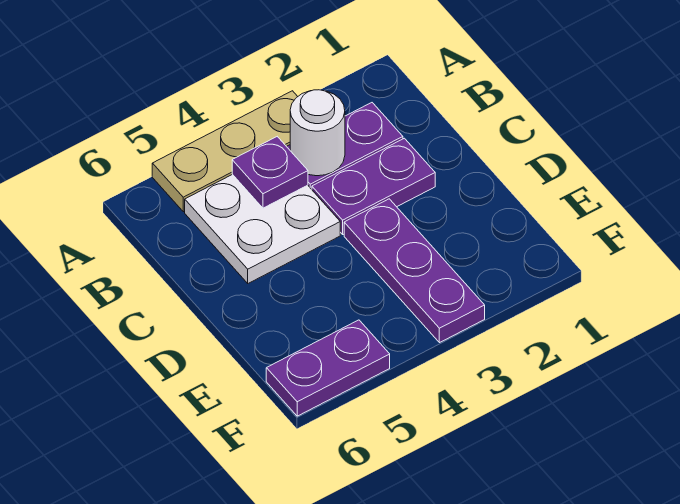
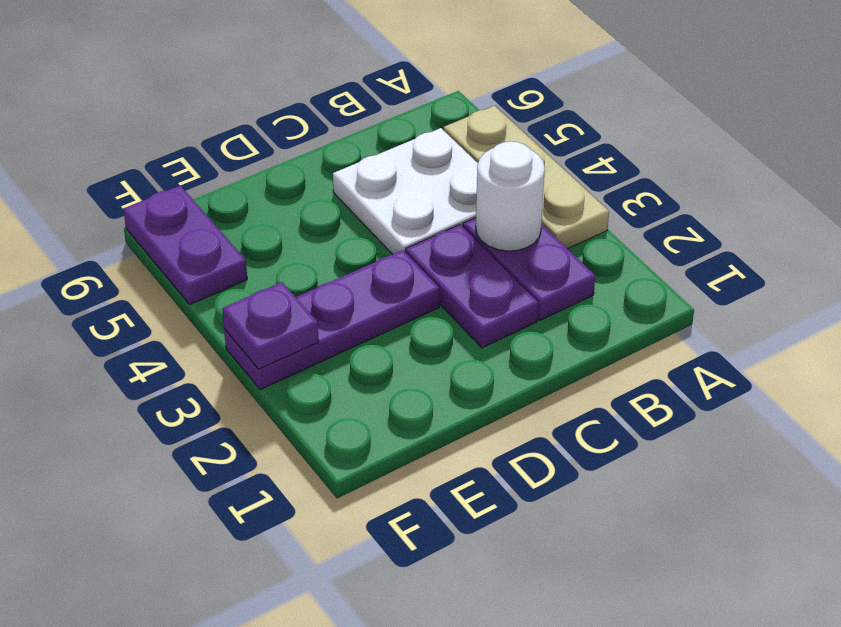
purple plate B4 level 2 -> purple plate F3 level 2

